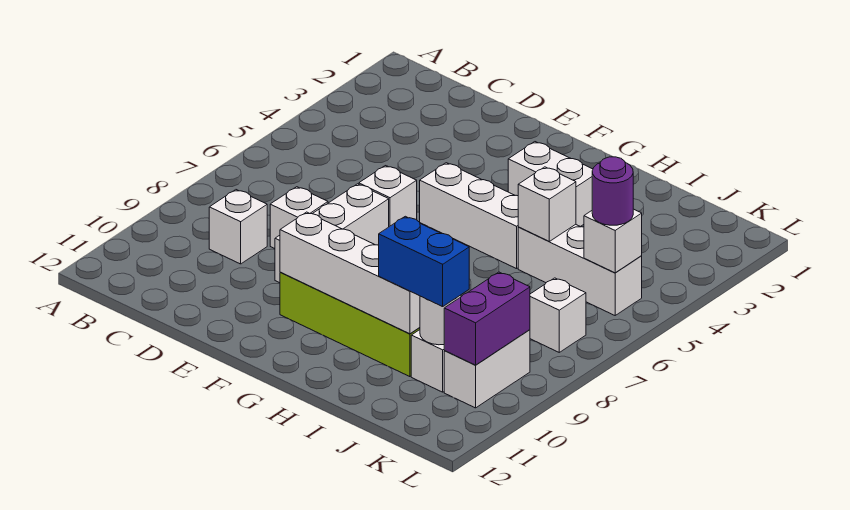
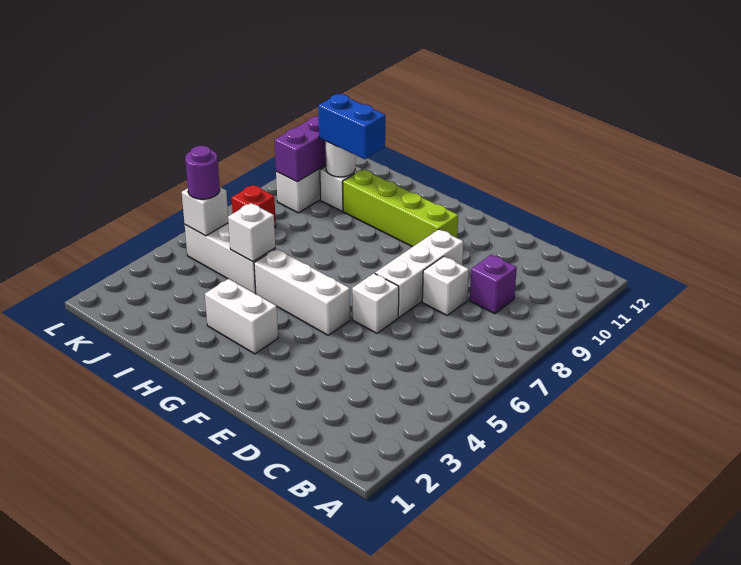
white brick C9 level 1 -> purple brick C9 level 1
white brick F10:I10 level 2 -> none
white brick K7 level 1 -> red brick K7 level 1

